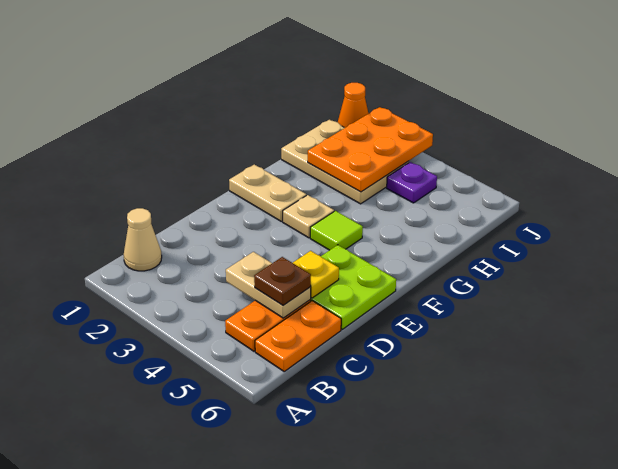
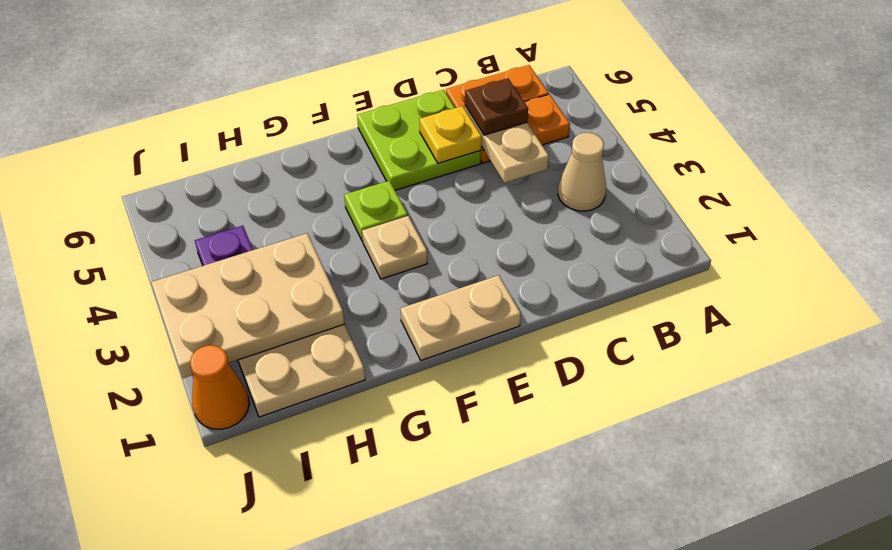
tan cone B1 level 1 -> tan cone B3 level 1
tan plate F1:F2 level 1 -> tan plate E1:F1 level 1
lime tile F4 level 1 -> lime plate F4 level 1
orange plate H2:J3 level 2 -> tan plate H2:J3 level 2

